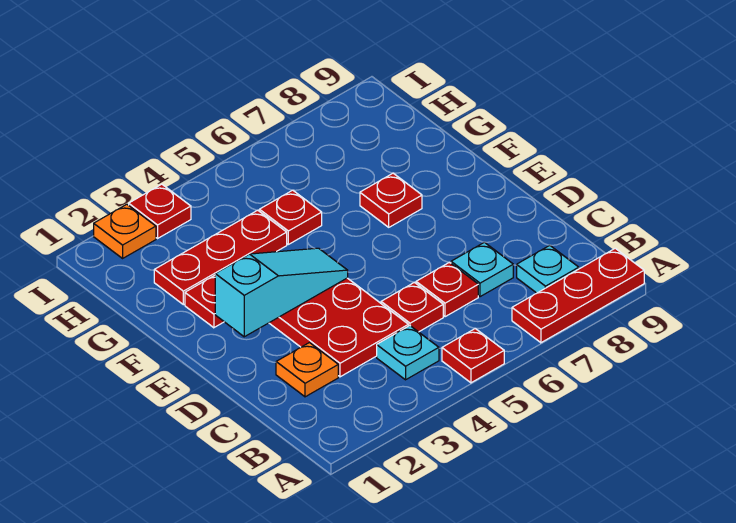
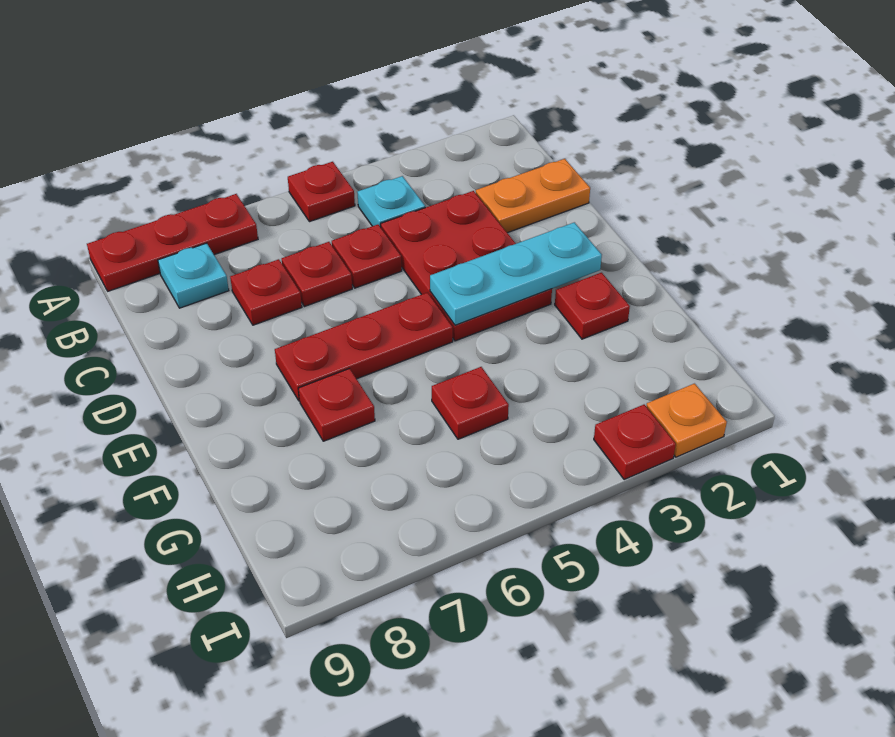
orange plate C2 level 1 -> orange plate C1:C2 level 1
cyan plate C7 level 1 -> red plate C7 level 1
cyan slope E2:E4 level 2 top 2 -> cyan plate E2:E4 level 2
red plate G2:G4 level 1 -> red plate E5:E7 level 1

